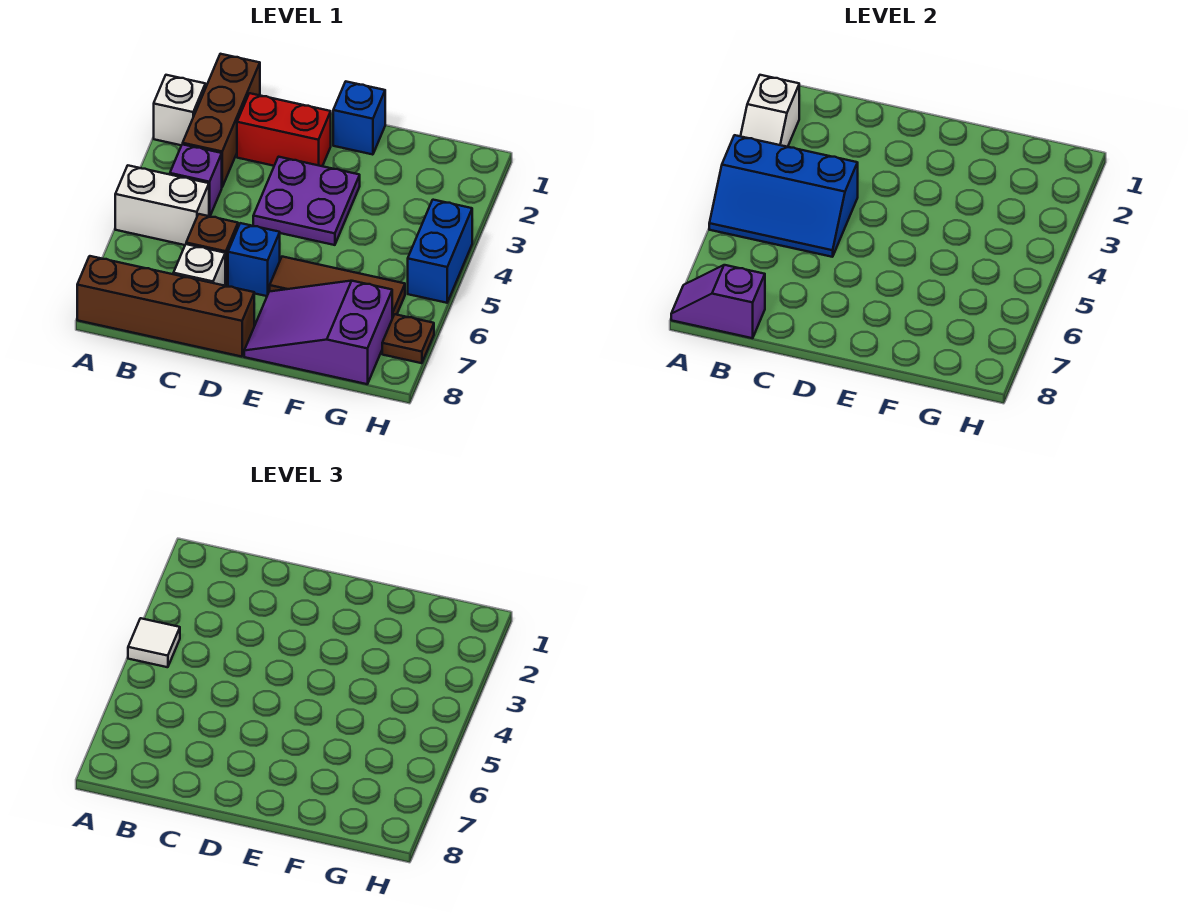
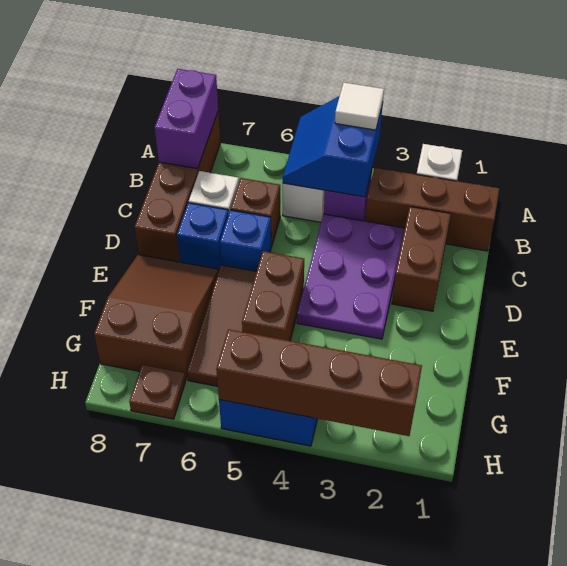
white slope A2:A3 level 2 top 2 -> none
blue slope A4:C5 level 2 top 4 -> blue slope A4:B5 level 2 top 4
purple slope A8:B8 level 2 top B -> purple brick A8:B8 level 2
red brick C2:D2 level 1 -> brown brick C2:D2 level 1
purple plate D3:E4 level 1 -> purple plate C3:E4 level 1
blue brick E1 level 1 -> blue brick D7 level 1
none -> brown brick E5:F5 level 1
purple slope E7:G8 level 1 top G -> brown slope E7:G8 level 1 top G
none -> brown brick H2:H5 level 2

